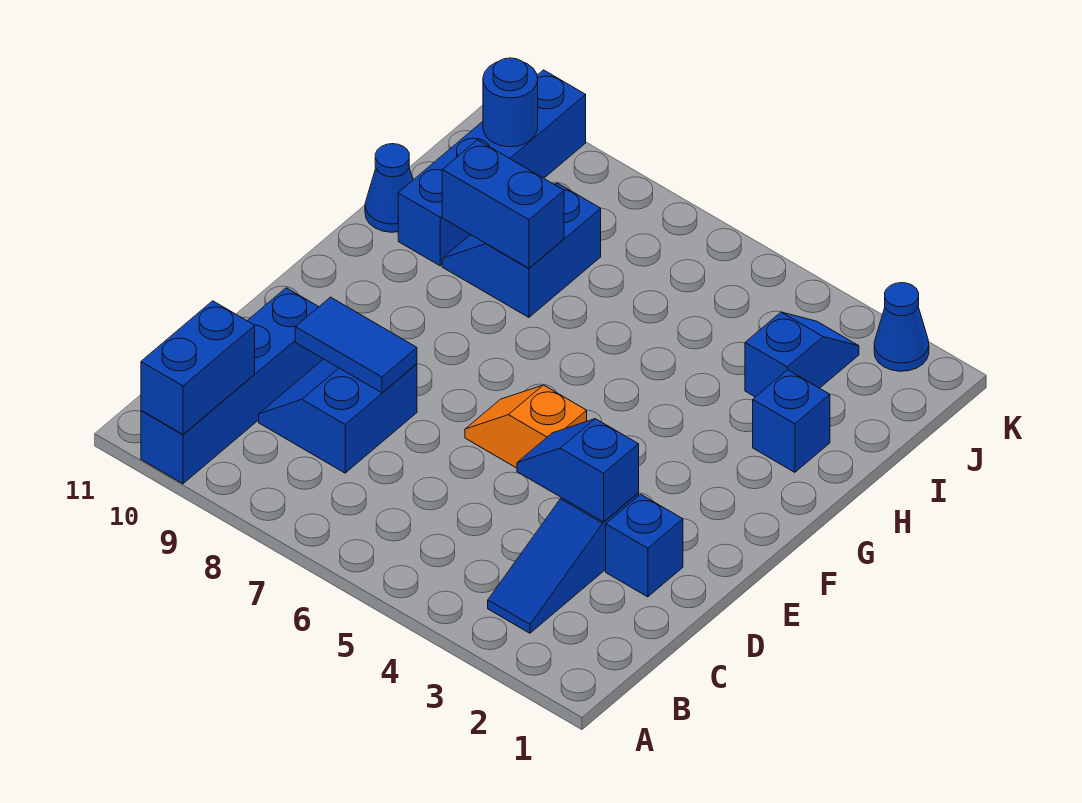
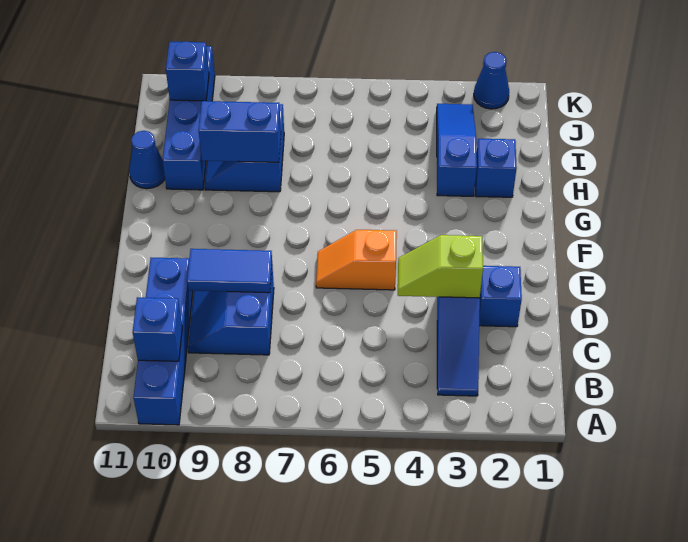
blue brick A10:B10 level 2 -> blue brick B10 level 2
blue slope D3:D4 level 2 top 3 -> lime slope D3:D4 level 2 top 3
blue slope I3:J3 level 1 top I -> blue slope H3:J3 level 1 top H
blue round brick J10 level 2 -> blue brick J10 level 2

